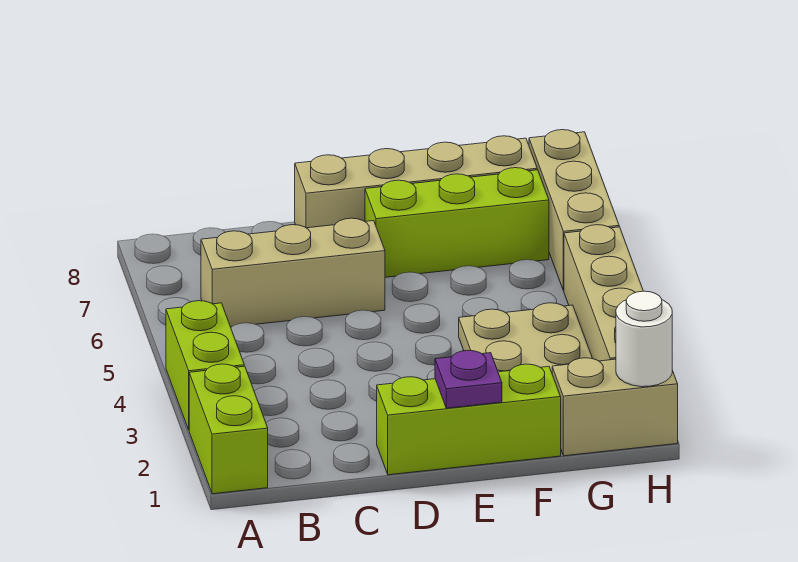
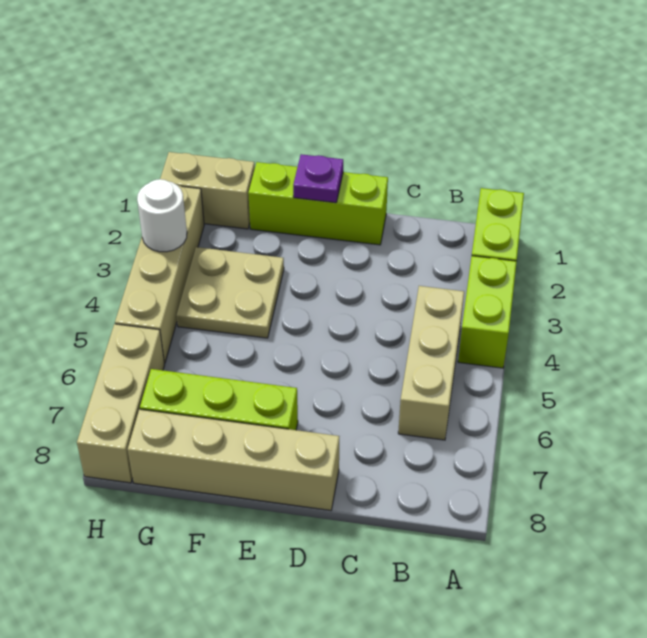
tan brick B6:D6 level 1 -> tan brick B4:B6 level 1
white round brick H1 level 2 -> white round brick H3 level 2

